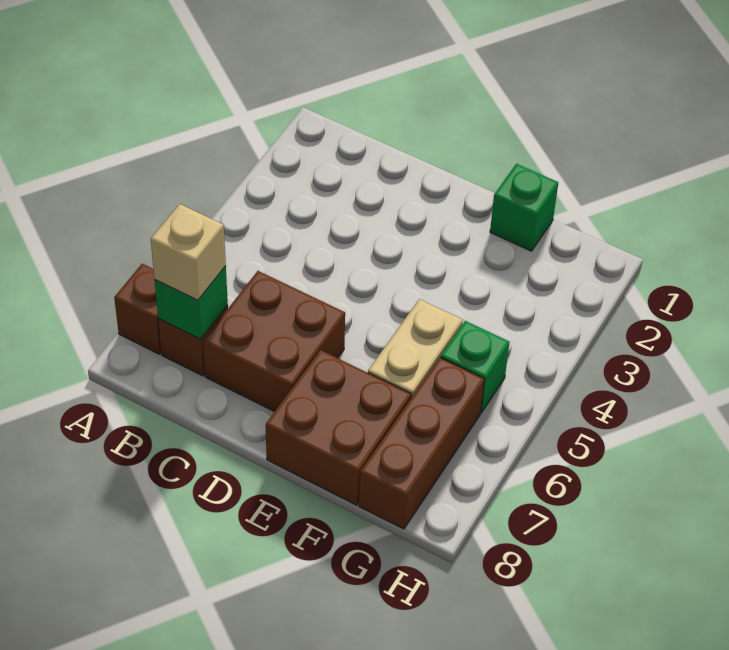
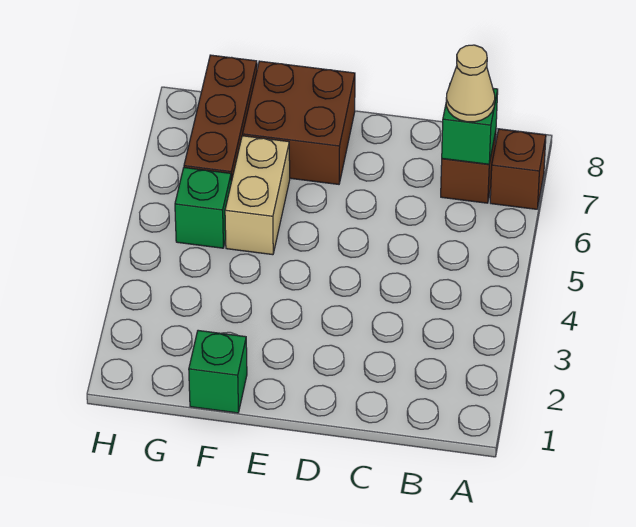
tan brick B7 level 3 -> tan cone B7 level 3
brown brick C6:D7 level 1 -> none

